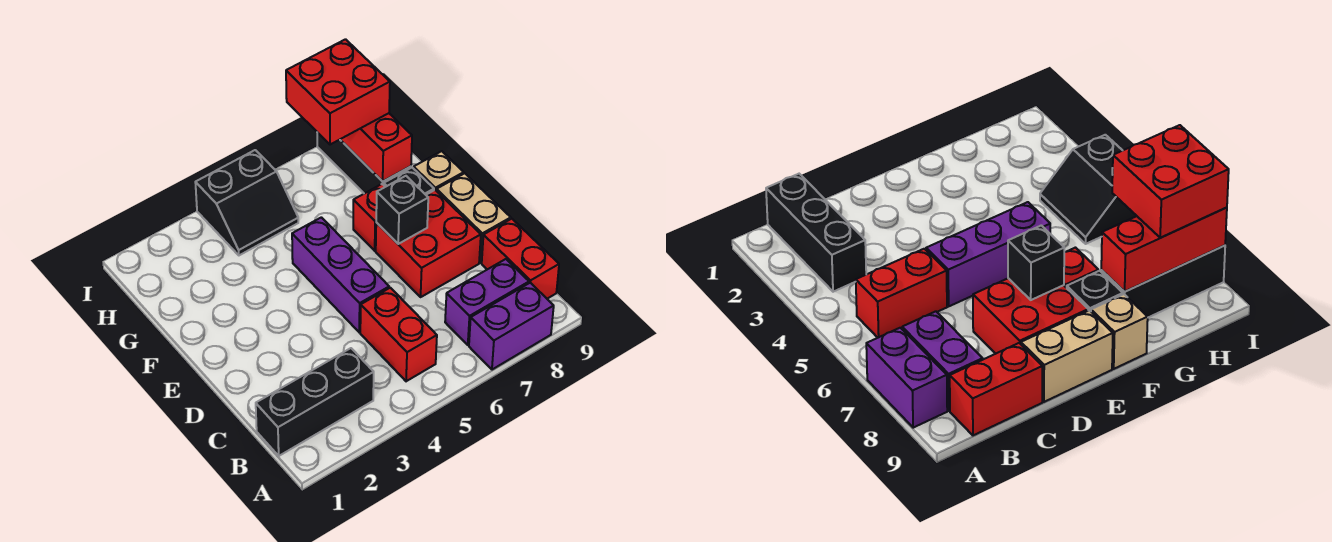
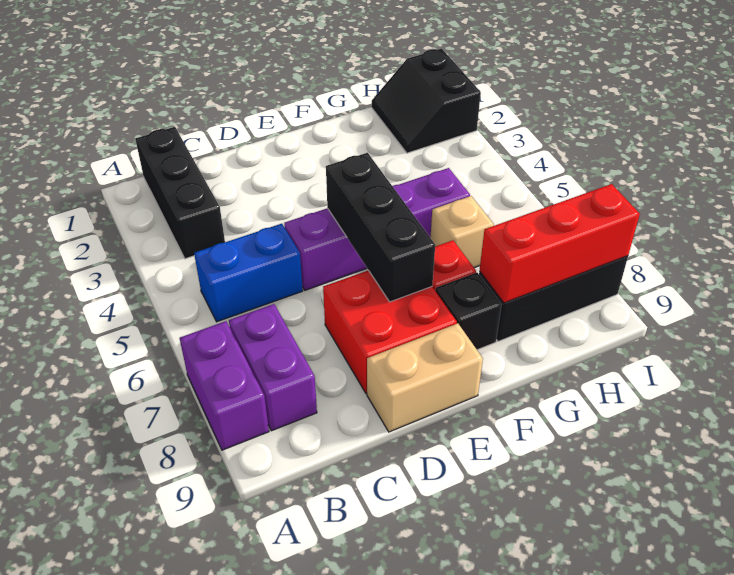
red brick B5:C5 level 1 -> blue brick B5:C5 level 1
red brick B9:C9 level 1 -> none
purple brick D5:F5 level 1 -> purple brick D5:G5 level 1
black brick E7 level 2 -> black brick E5:E7 level 2
tan brick F9 level 1 -> tan brick G6 level 1
black slope H4:I5 level 1 top I -> black slope H1:I2 level 1 top I
red brick H7:I8 level 3 -> none

